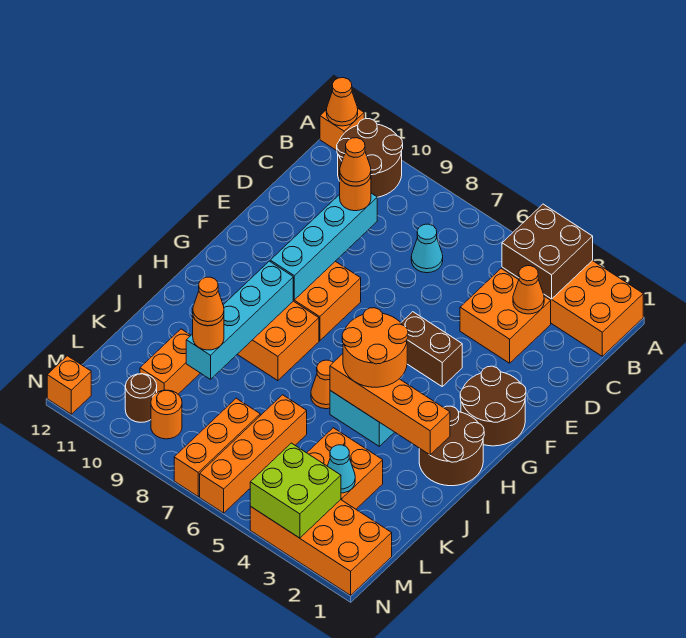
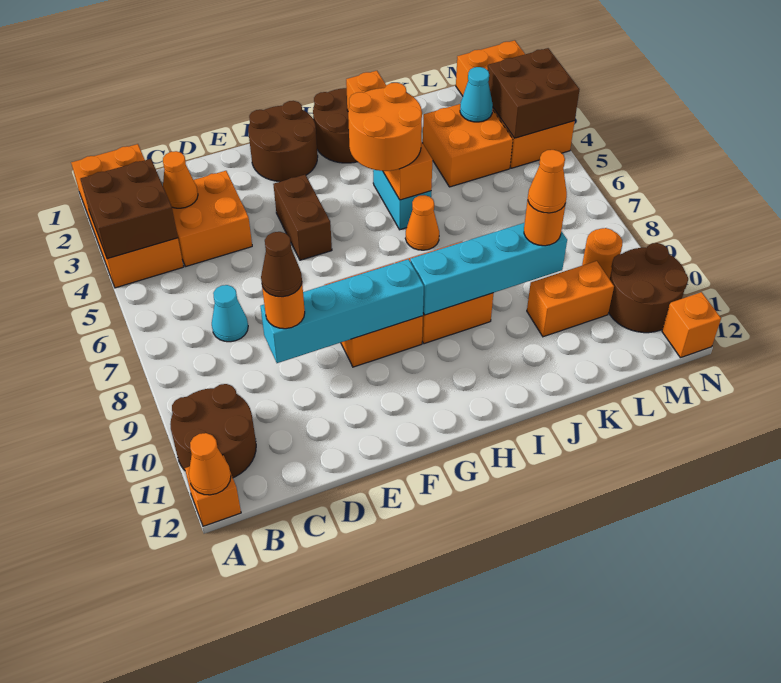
orange cone D9 level 4 -> brown cone D9 level 4
orange brick K6:N6 level 1 -> none
orange brick L7:N7 level 1 -> none
lime brick M3:N4 level 2 -> brown brick M3:N4 level 2
brown round brick M10 level 1 -> brown round brick M10:N11 level 1

